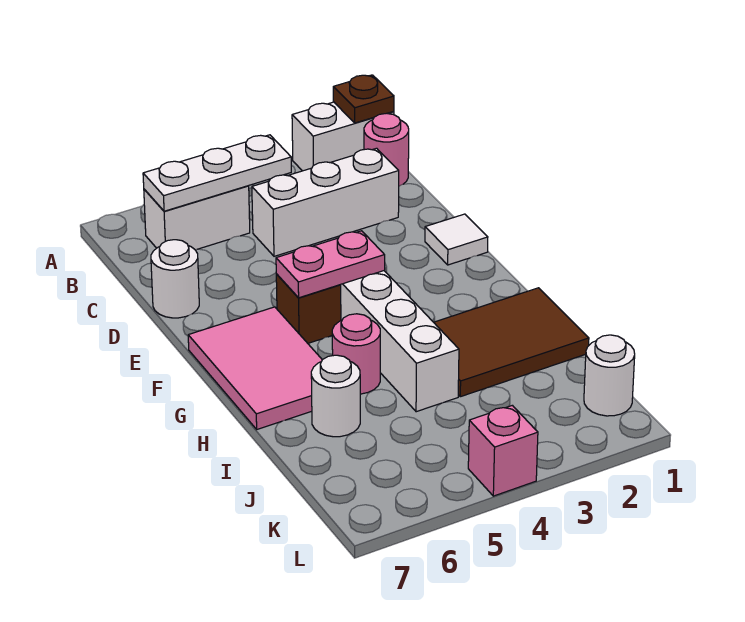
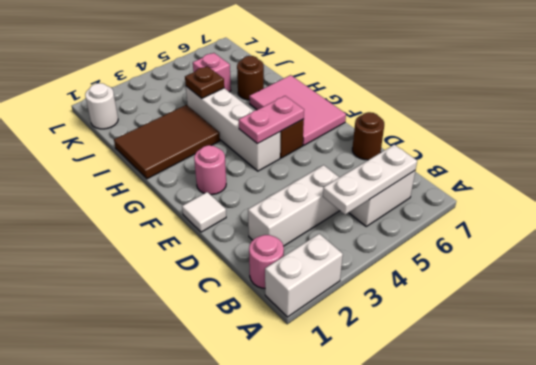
brown plate A1 level 2 -> brown plate I4 level 2
white round brick D7 level 1 -> brown round brick D7 level 1
pink round brick H5 level 1 -> pink round brick F2 level 1
white round brick I6 level 1 -> brown round brick I6 level 1
pink brick L4 level 1 -> pink brick J5 level 1

